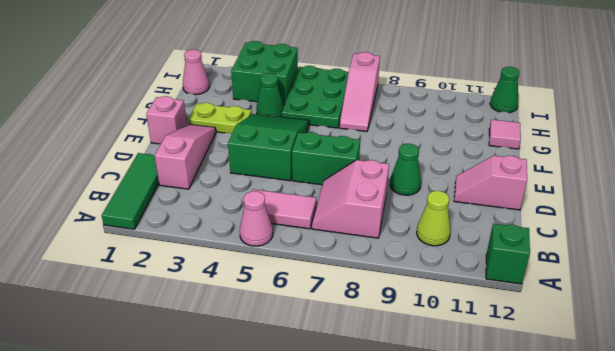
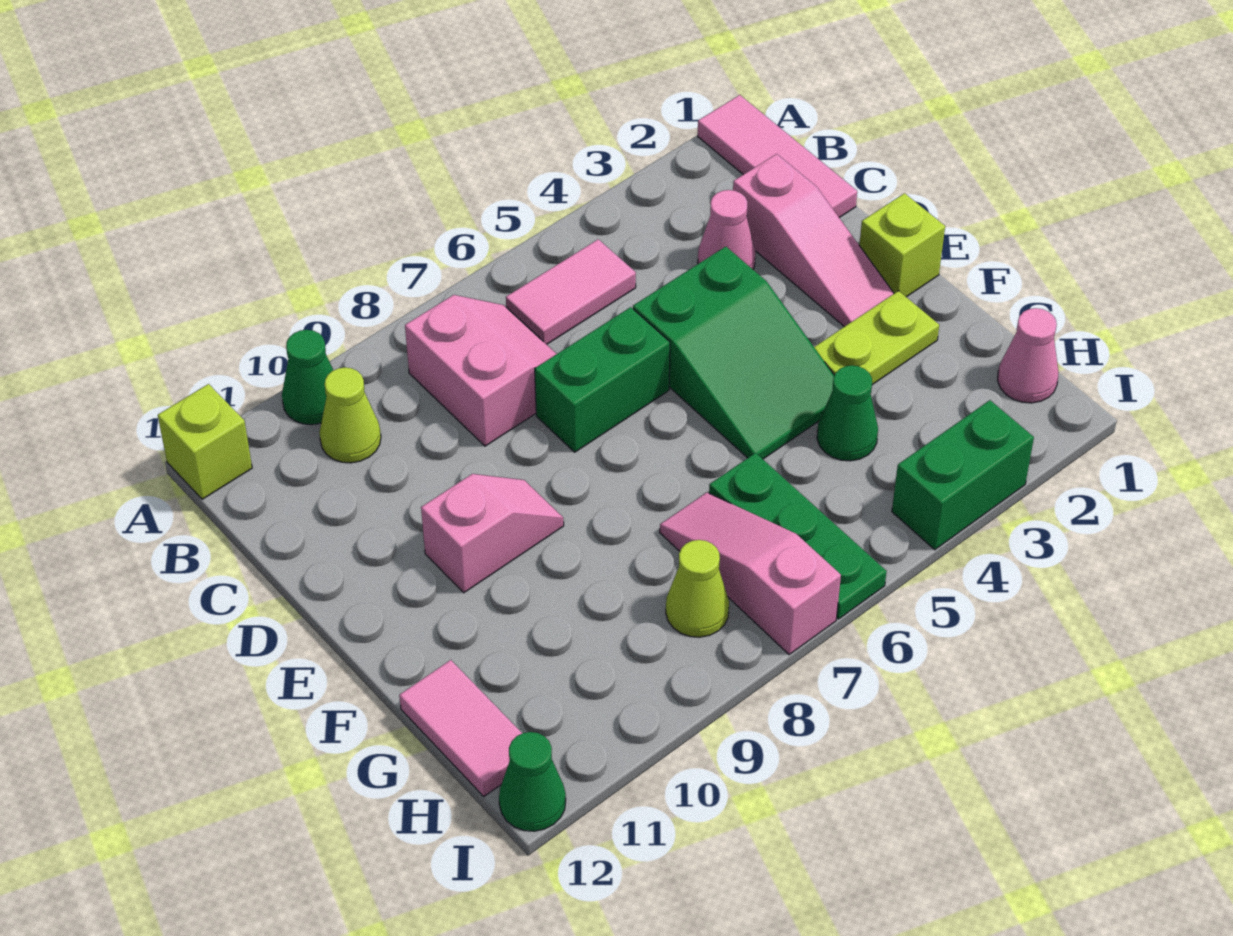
green tile A1:C1 level 1 -> pink tile A1:C1 level 1
pink cone A5 level 1 -> pink cone C3 level 1
green brick A12 level 1 -> lime brick A12 level 1
green cone D9 level 1 -> green cone A10 level 1
pink slope D11:D12 level 1 top 12 -> pink slope E9:E10 level 1 top 10
pink brick E1 level 1 -> lime brick E1 level 1
green plate G5:I6 level 1 -> green plate G6:I6 level 1
pink tile G12 level 1 -> pink tile G12:H12 level 1
green brick H3:I4 level 1 -> green brick I3:I4 level 1
none -> lime cone H8 level 1

